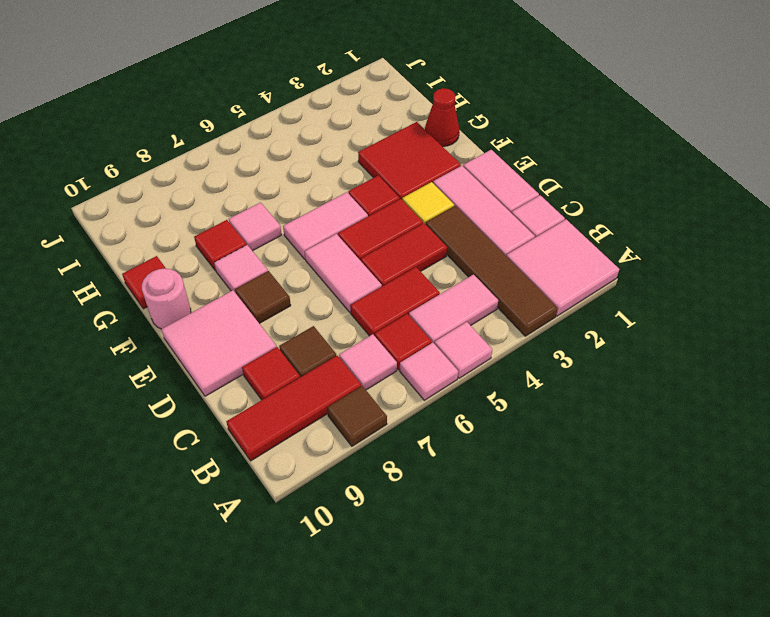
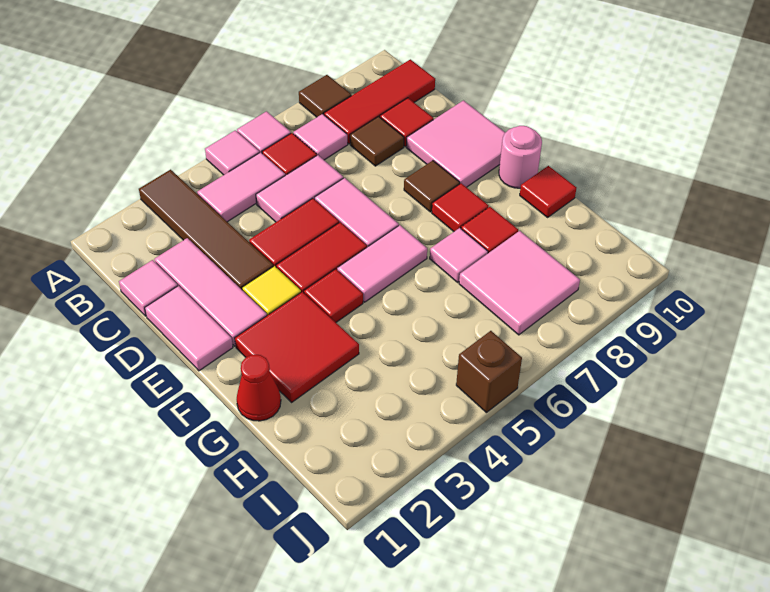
pink tile A1:B2 level 1 -> pink tile H7:I8 level 1
red tile C5:C6 level 1 -> pink tile C5:C6 level 1
pink tile F8 level 1 -> red tile F8 level 1
none -> brown brick J5 level 1

